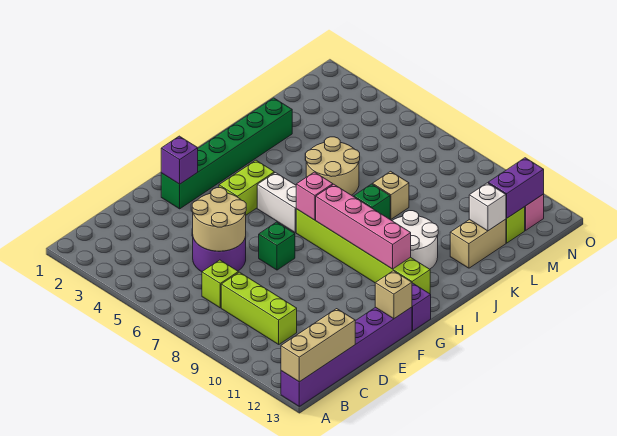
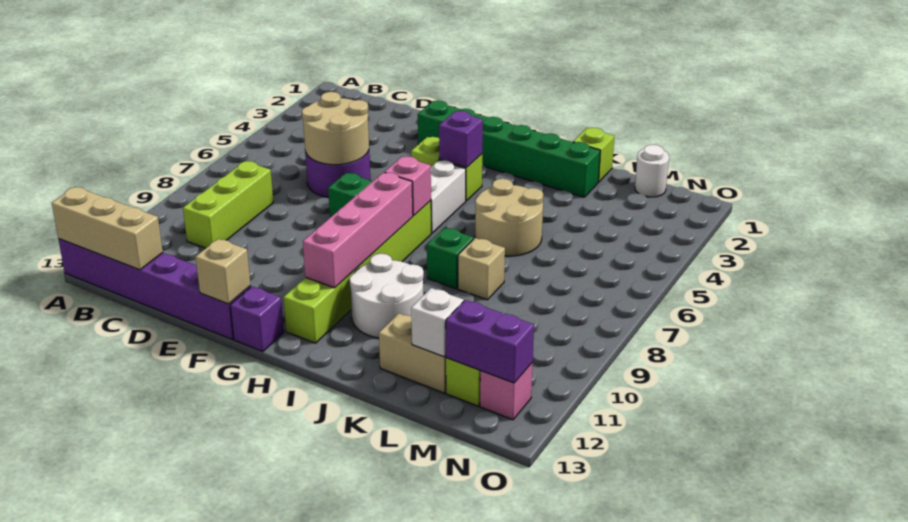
lime brick C7 level 1 -> lime brick K1 level 1
purple brick F2 level 2 -> purple brick H4 level 2
none -> white round brick M1 level 1

